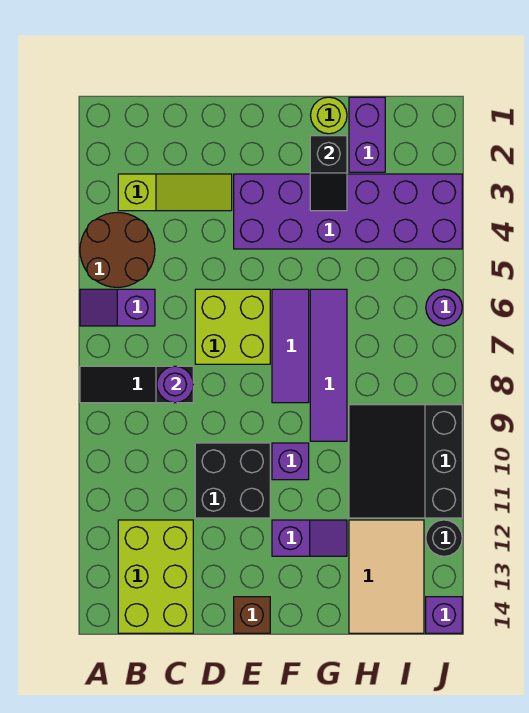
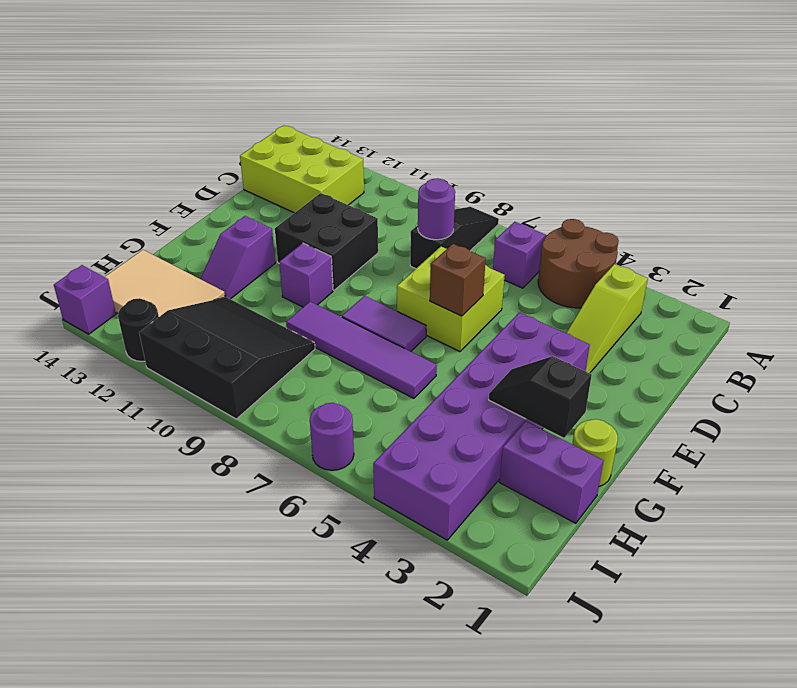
brown brick E14 level 1 -> brown brick E6 level 2
purple tile F6:F8 level 1 -> purple tile F7:F8 level 1

